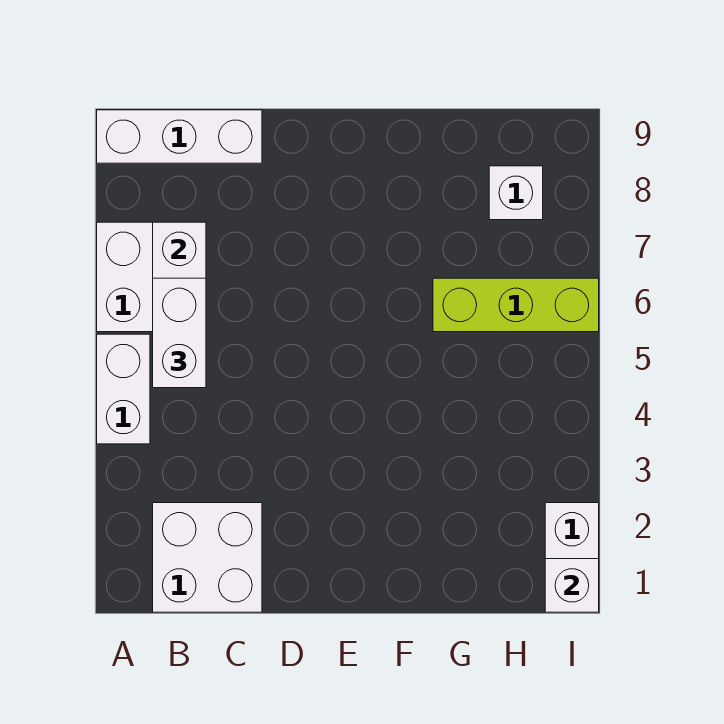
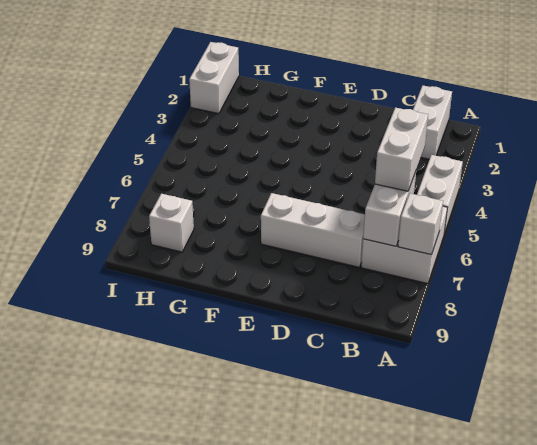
white brick A9:C9 level 1 -> white brick C7:E7 level 1
white brick B1:C2 level 1 -> white brick B1:B2 level 1
lime brick G6:I6 level 1 -> none
white brick I1 level 2 -> white brick A7 level 2

